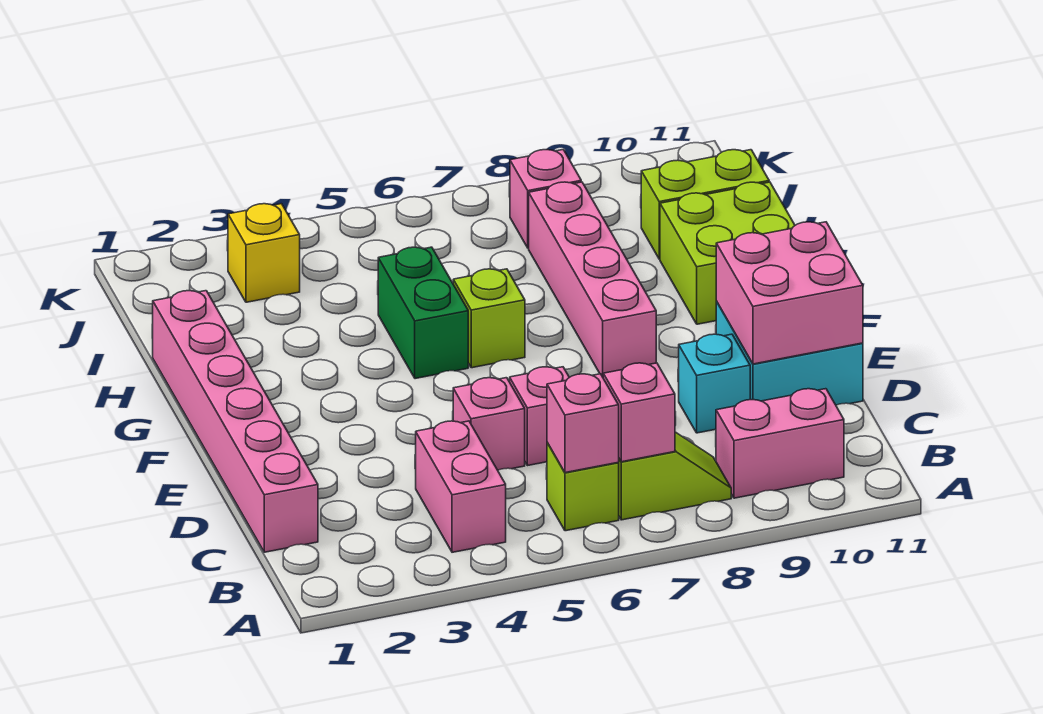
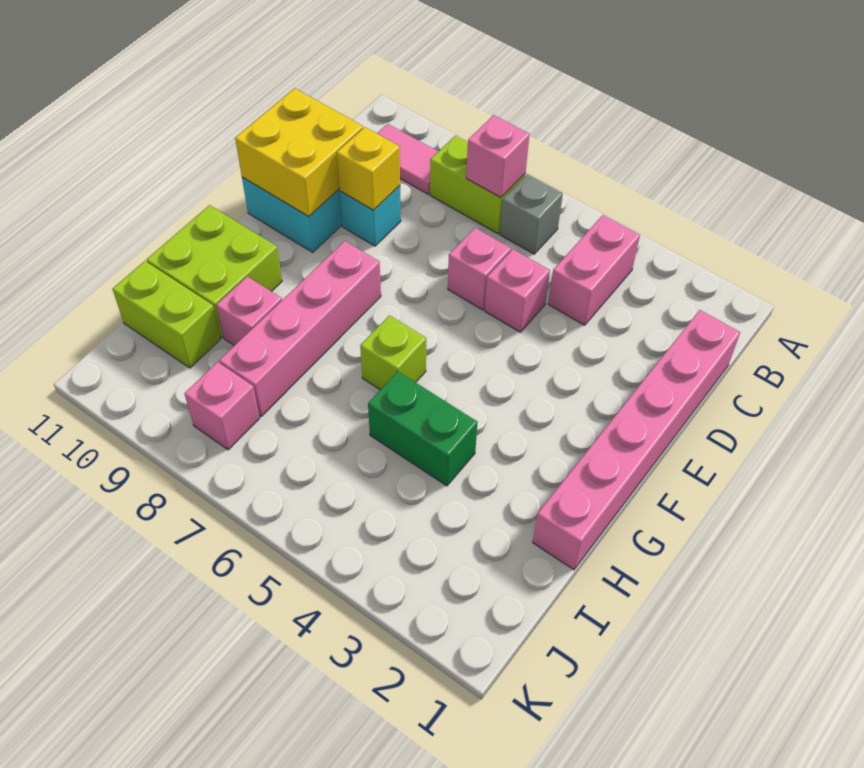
lime brick B6 level 1 -> grey brick B6 level 1
pink brick B6 level 2 -> pink brick H9 level 1
lime slope B7:B8 level 1 top 7 -> lime brick B7:B8 level 1
pink brick B9:B10 level 1 -> pink tile B9:B10 level 1
pink brick D10:E11 level 2 -> yellow brick D10:E11 level 2
green brick G5:H5 level 1 -> green brick H4:H5 level 1
yellow brick J3 level 1 -> yellow brick D9 level 2

